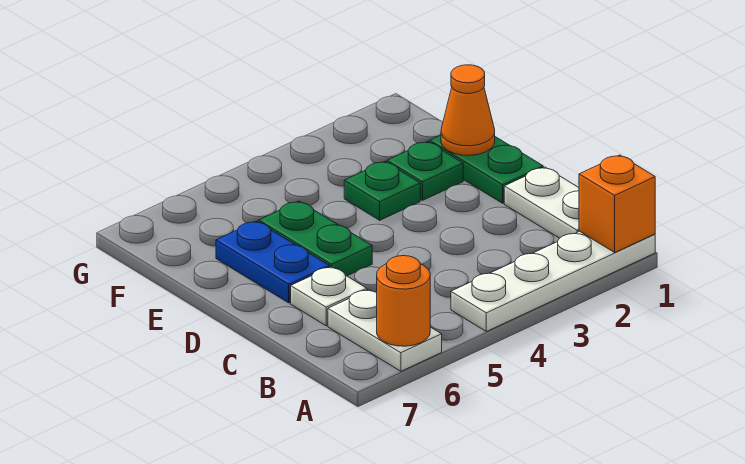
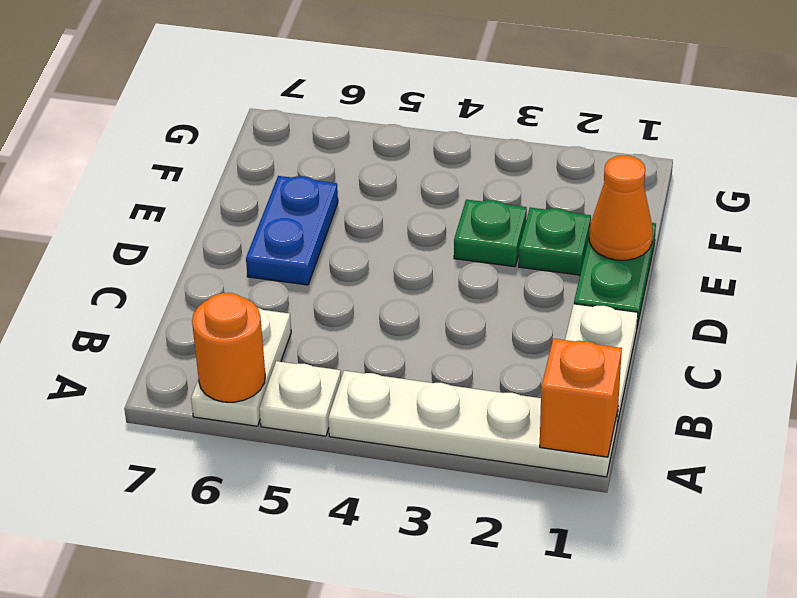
white plate C6 level 1 -> white plate A5 level 1
green plate D5:E5 level 1 -> none

